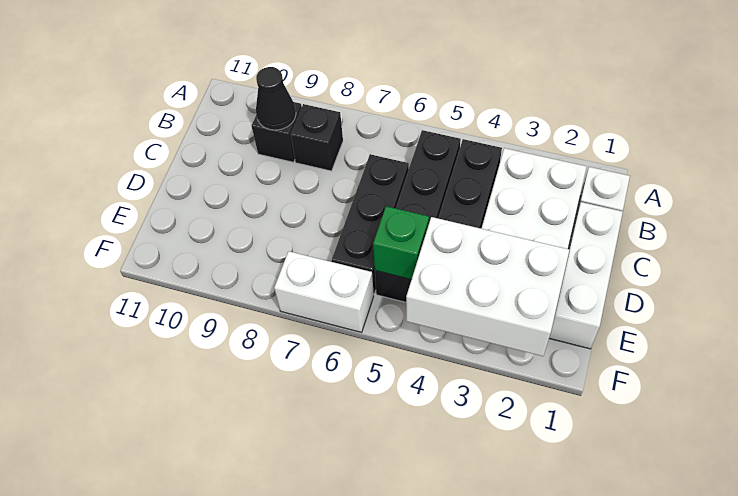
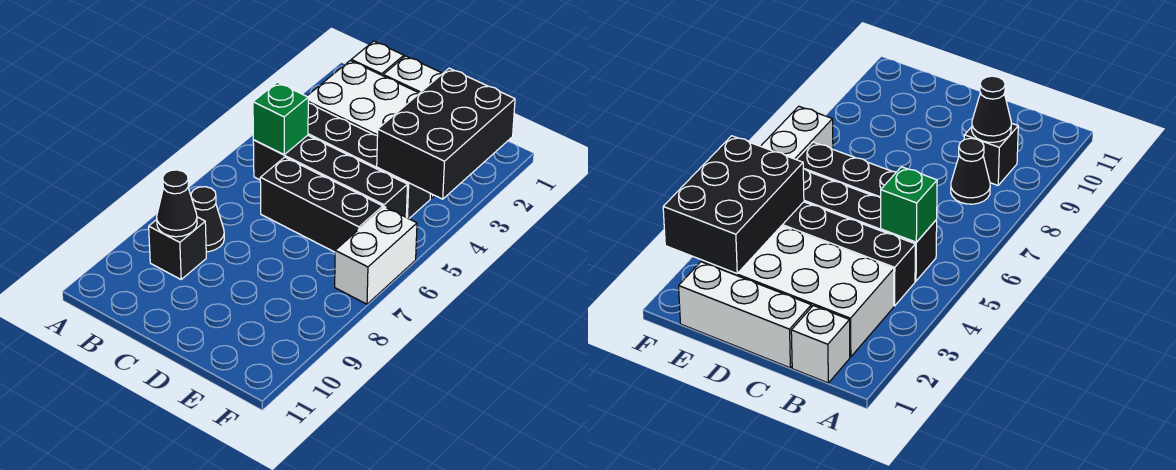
black brick B8 level 1 -> black cone B8 level 1
white brick E2:F4 level 2 -> black brick E2:F4 level 2
green brick E5 level 2 -> green brick B5 level 2

